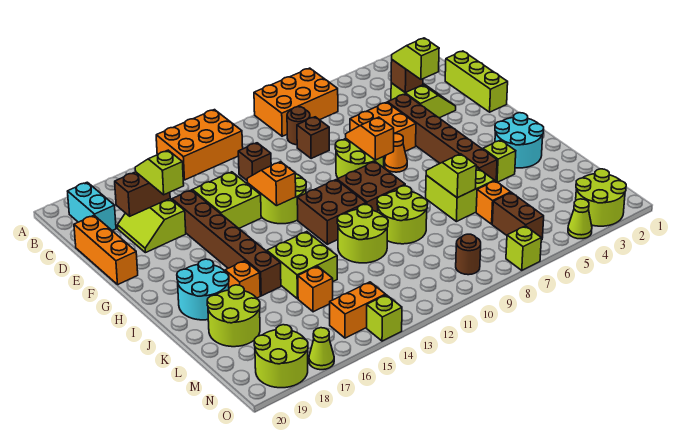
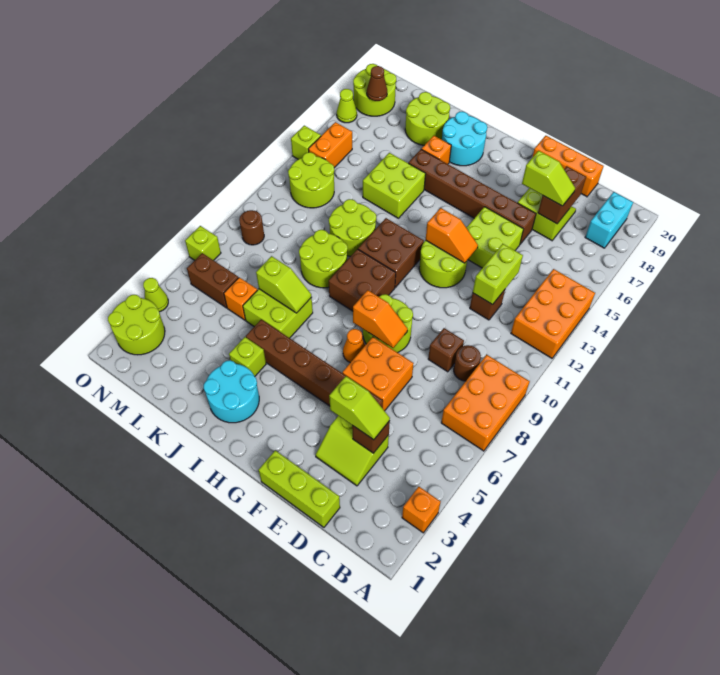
cyan brick B19:C19 level 1 -> cyan brick B18:B19 level 1
none -> lime brick D12:D13 level 2
orange brick L15 level 1 -> orange brick A3 level 1
none -> lime round brick M12:N13 level 1
none -> brown cone N18 level 2

